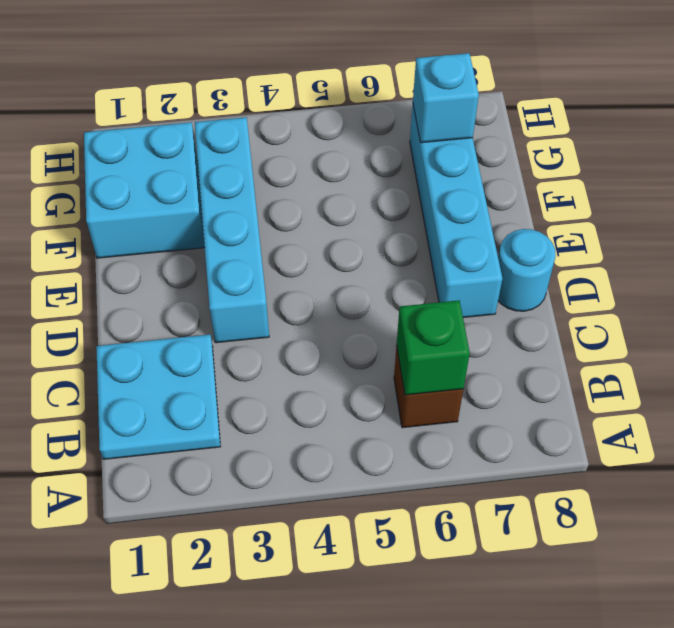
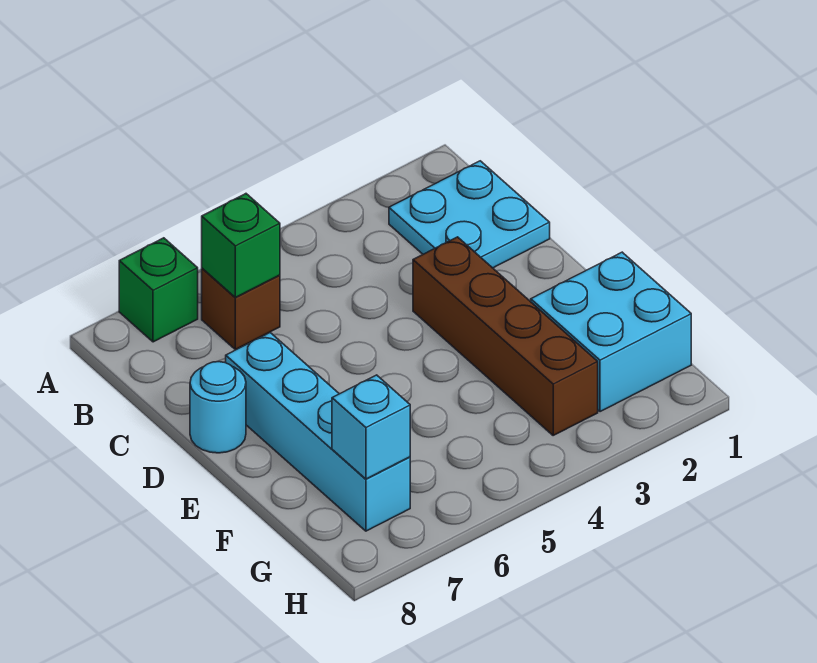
none -> green brick A7 level 1
cyan brick D3:G3 level 1 -> brown brick D3:G3 level 1

